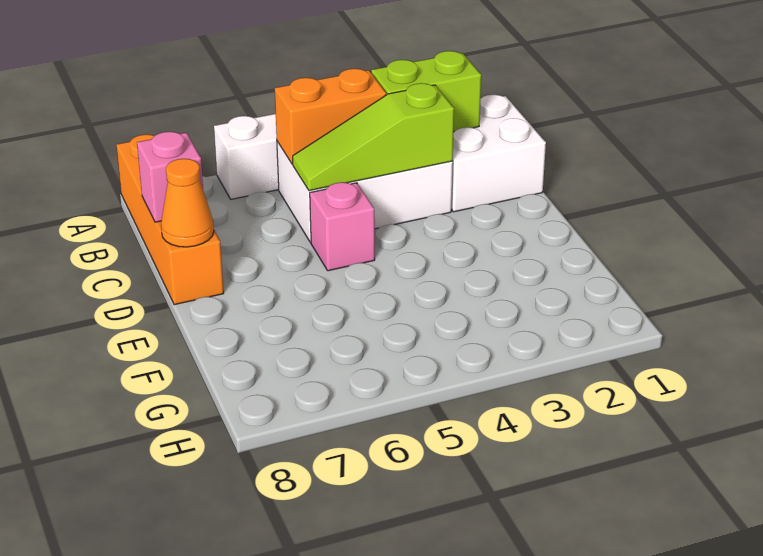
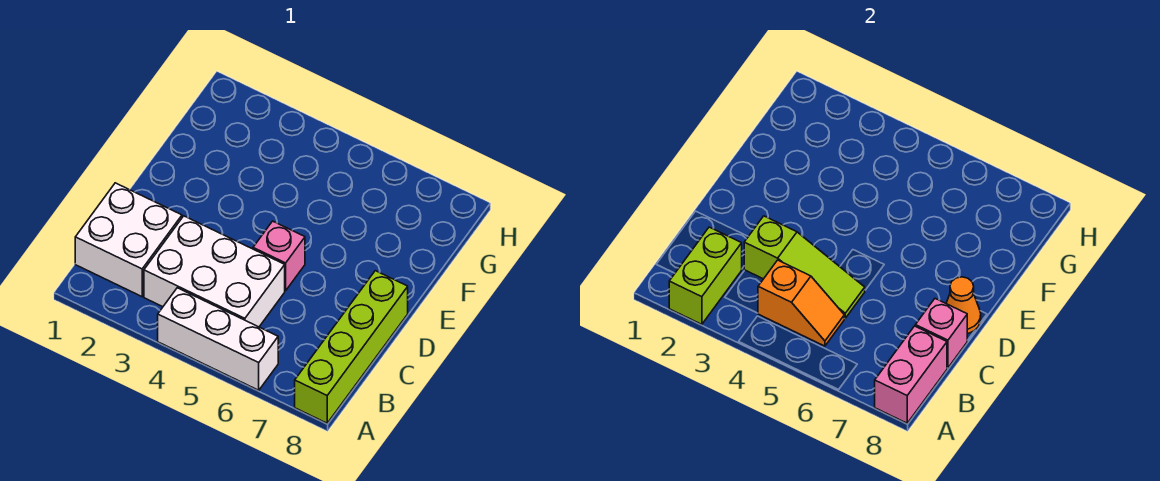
orange brick A8:D8 level 1 -> lime brick A8:D8 level 1
none -> pink brick A8:B8 level 2
lime brick B2:B3 level 2 -> lime brick A2:B2 level 2
orange brick B4:B5 level 2 -> orange slope B4:B5 level 2 top 4

